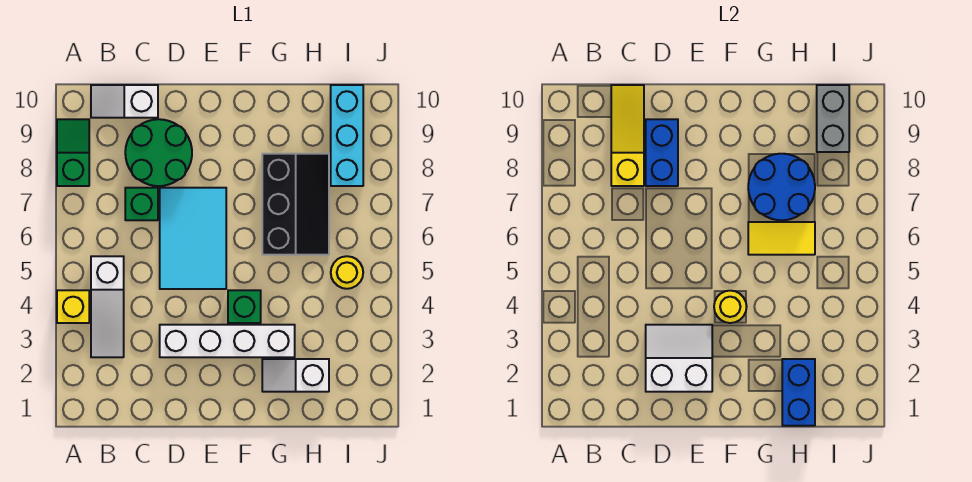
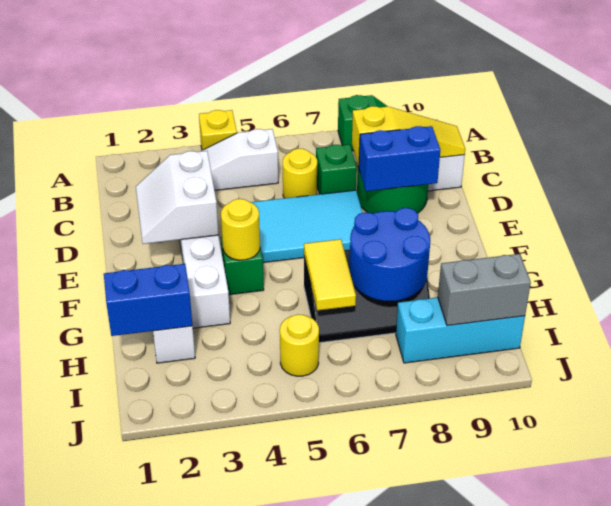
none -> yellow round brick C6 level 1
white slope D2:E3 level 2 top 2 -> white slope D2:E3 level 2 top 3

